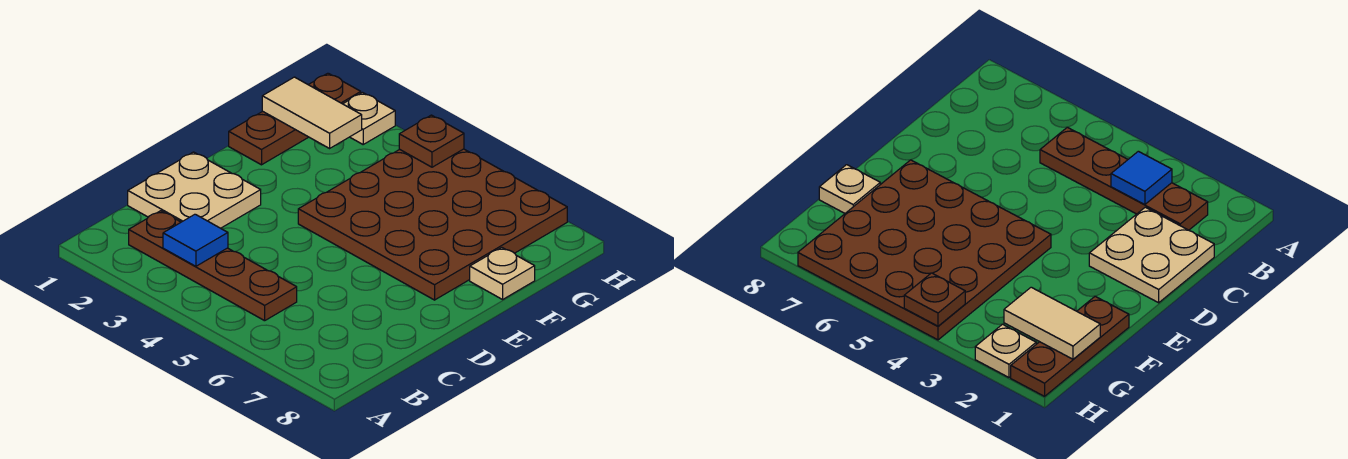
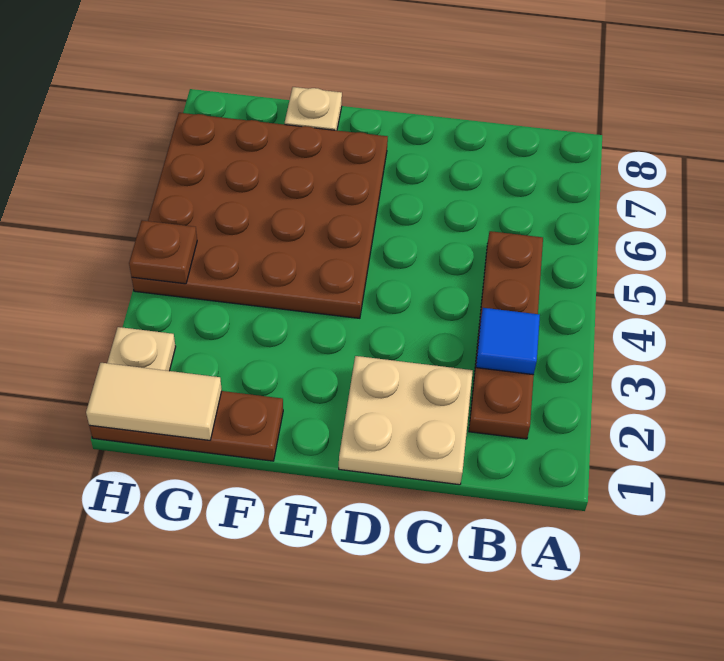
tan tile G1:G2 level 2 -> tan tile G1:H1 level 2

